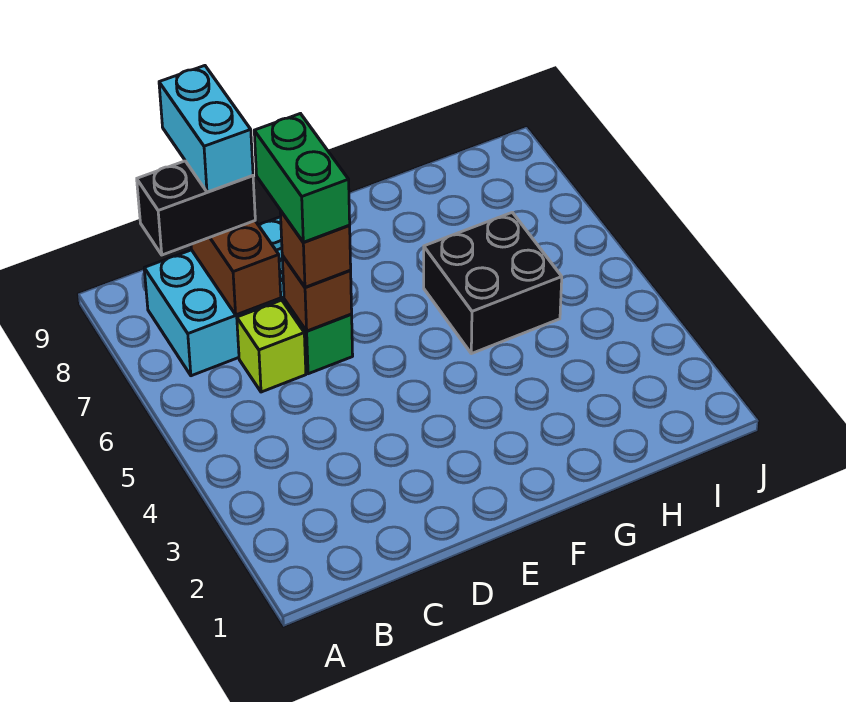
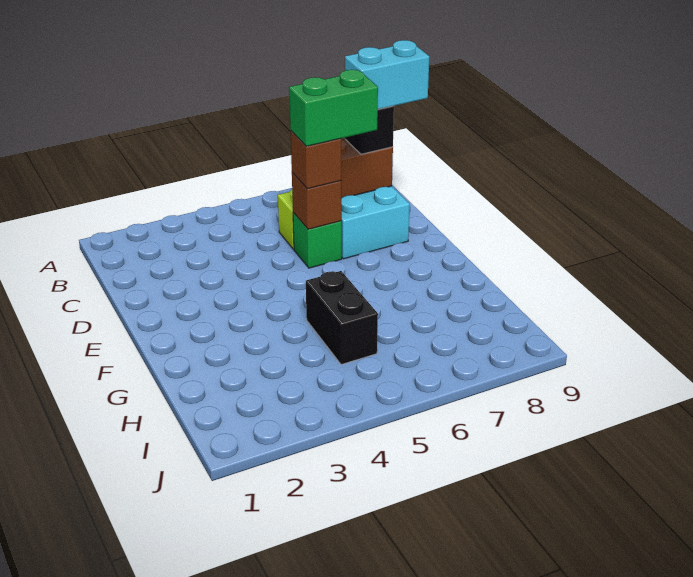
black brick G5:H6 level 1 -> black brick G5:H5 level 1

